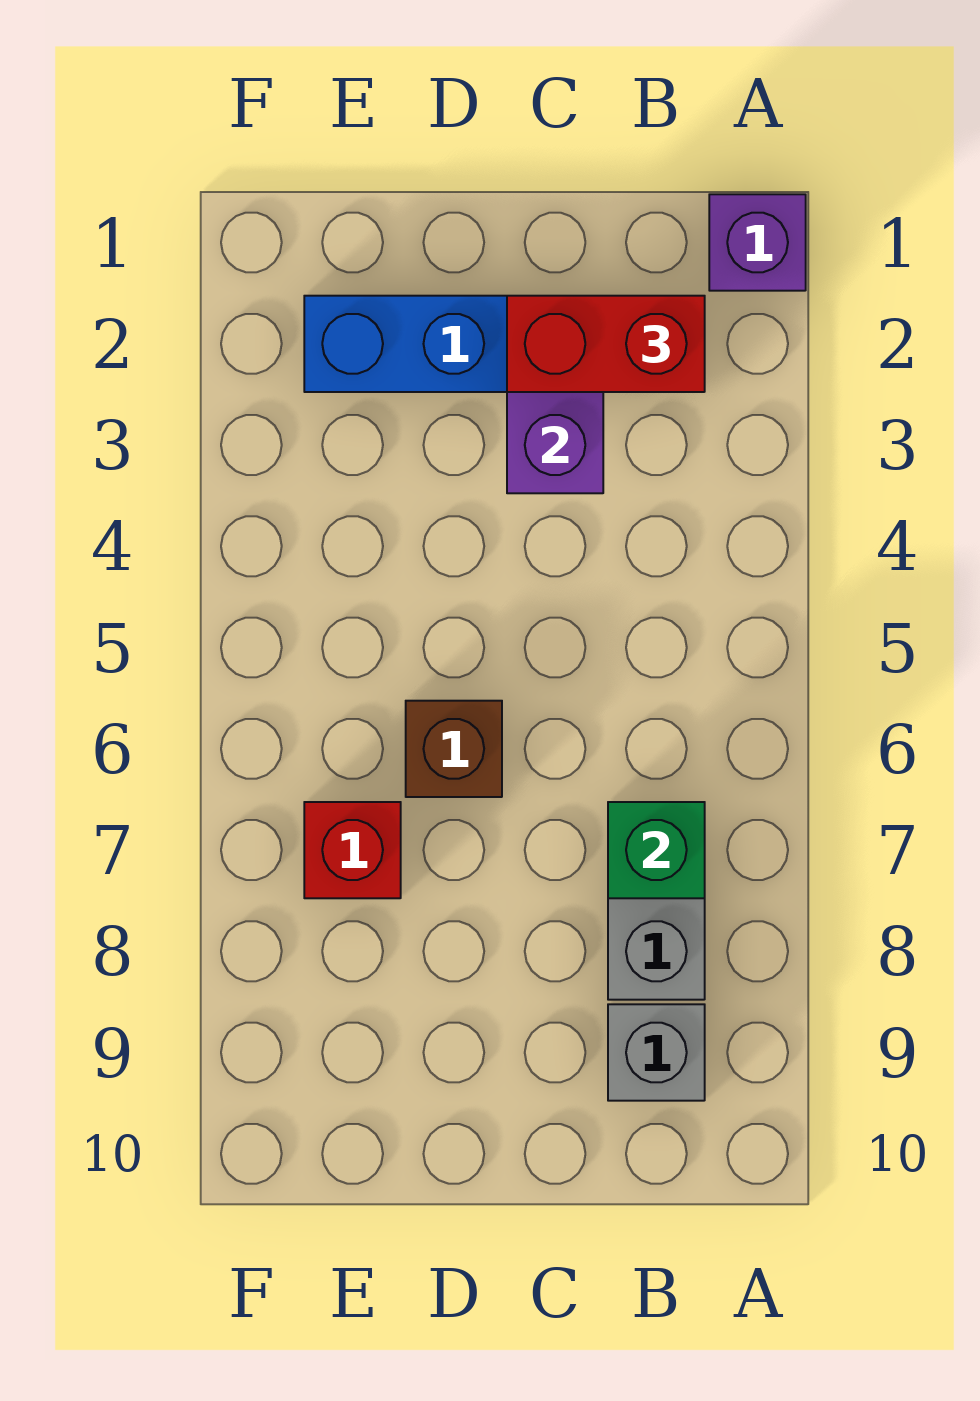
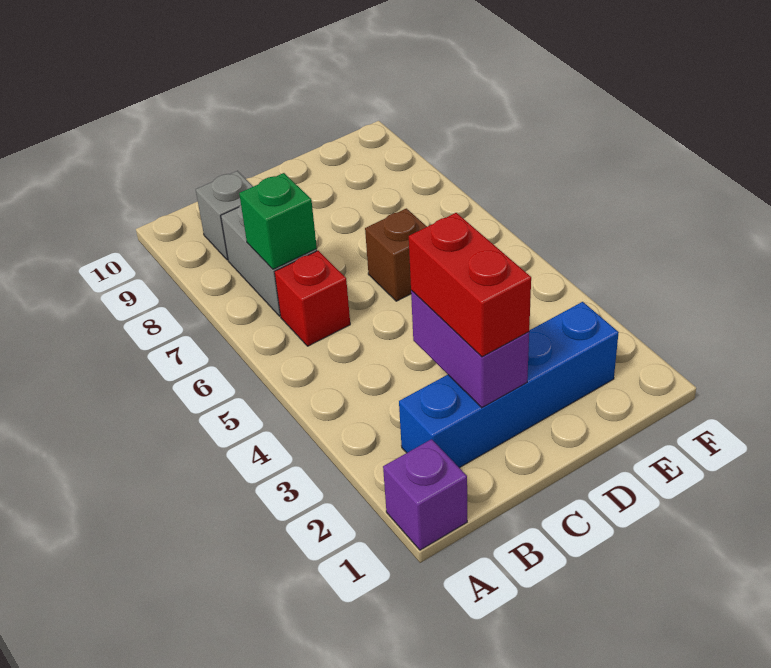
red brick B2:C2 level 3 -> red brick C2:C3 level 3
red brick E7 level 1 -> red brick B6 level 1

